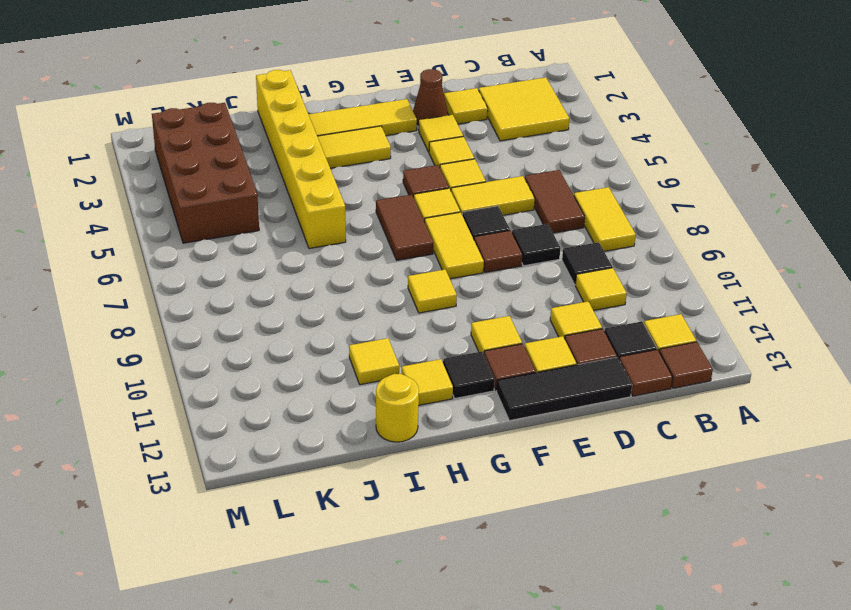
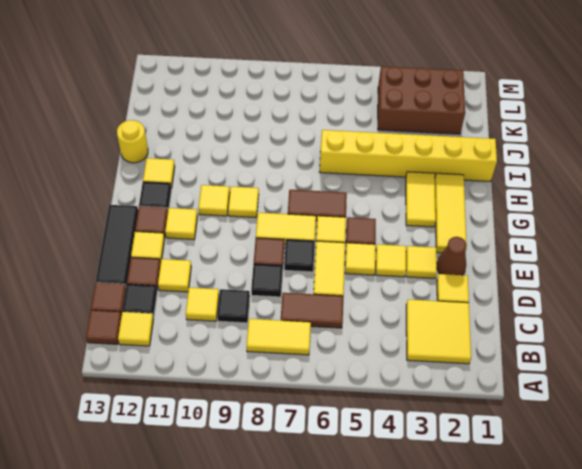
yellow tile I11 level 1 -> yellow tile G10 level 1
brown brick K2:L5 level 1 -> brown brick K2:L4 level 1

